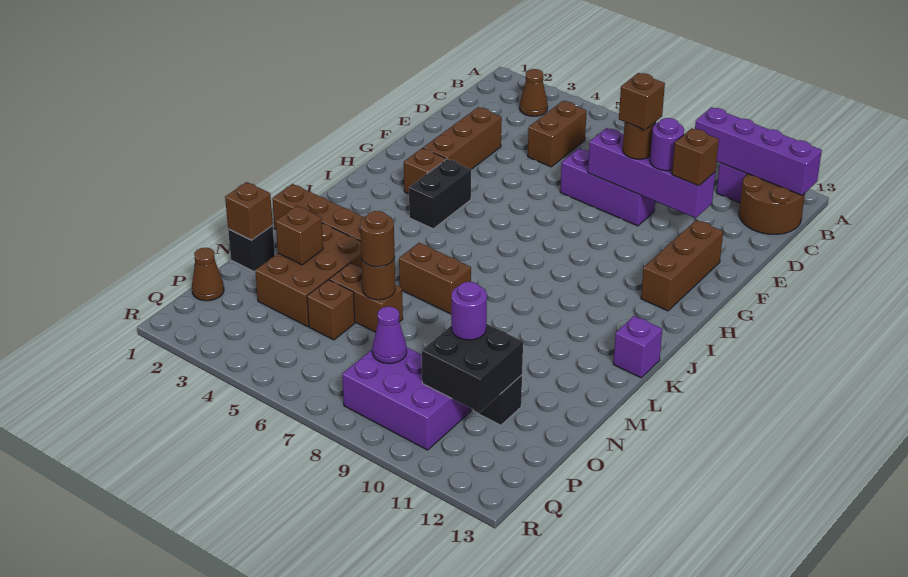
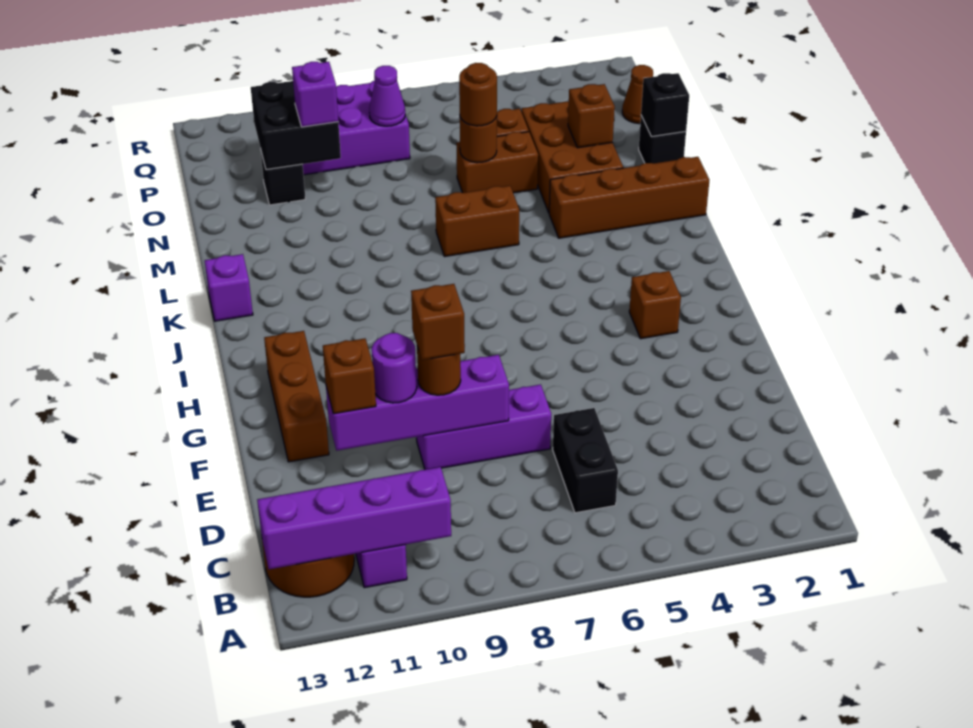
brown cone B3 level 1 -> none
brown brick C5:D5 level 1 -> none
brown brick E3:G3 level 1 -> none
black brick H4:I4 level 1 -> black brick C6:D6 level 1
brown brick N1 level 2 -> black brick N1 level 2
purple round brick O10 level 3 -> purple brick O10 level 3

